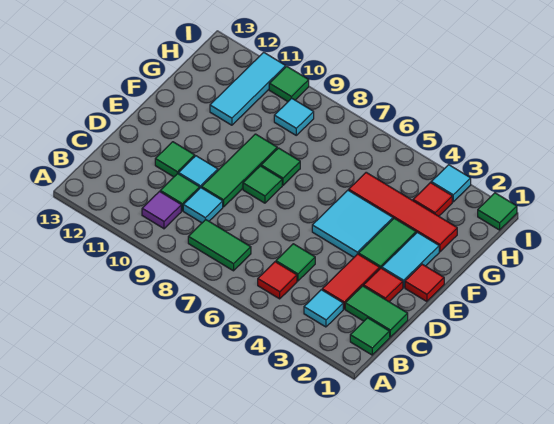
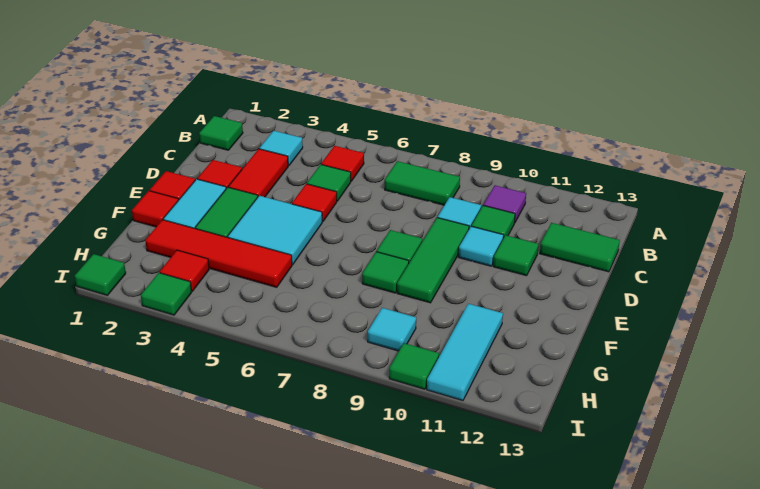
green tile C1:C2 level 1 -> green tile C12:C13 level 1
none -> red tile D5 level 1
none -> red tile F1 level 1
cyan tile I3 level 1 -> green tile I3 level 1

